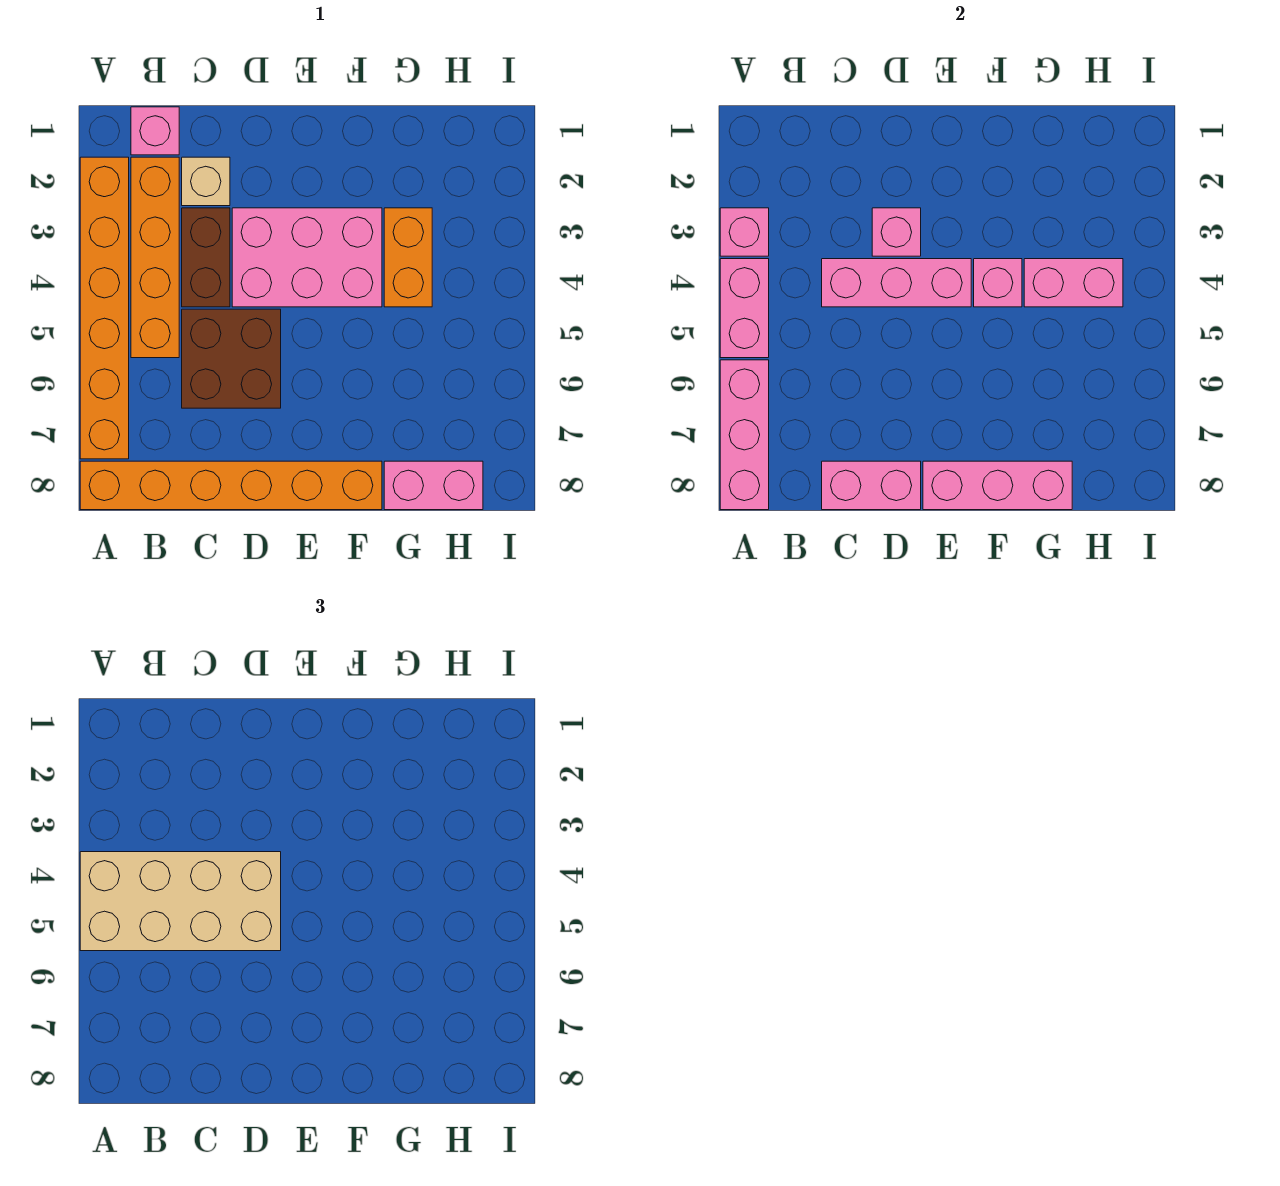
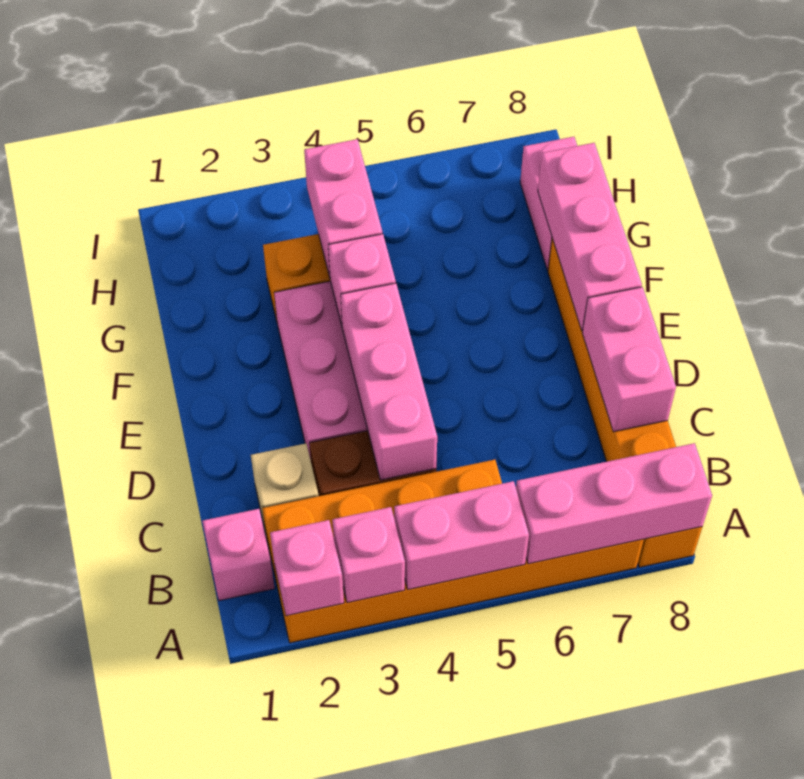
tan brick A4:D5 level 3 -> none
brown brick C5:D6 level 1 -> none
pink brick D3 level 2 -> pink brick A2 level 2

